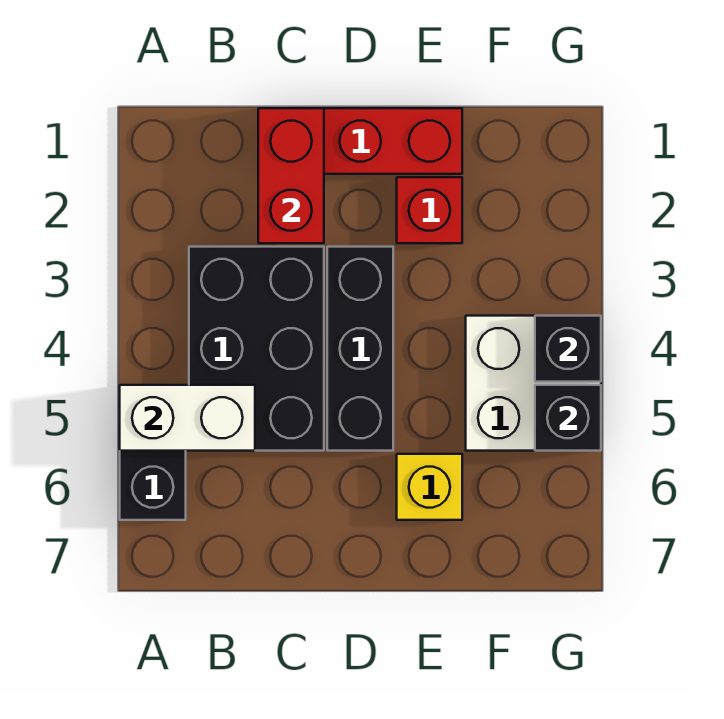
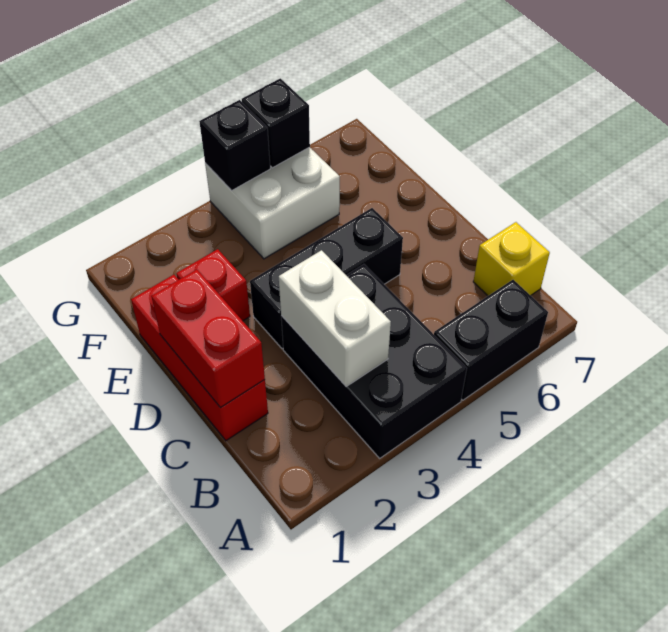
white brick A5:B5 level 2 -> white brick B3:C3 level 2
black brick B3:C5 level 1 -> black brick A3:C4 level 1
red brick C1:C2 level 2 -> red brick C1:D1 level 2
yellow brick E6 level 1 -> yellow brick B7 level 1

